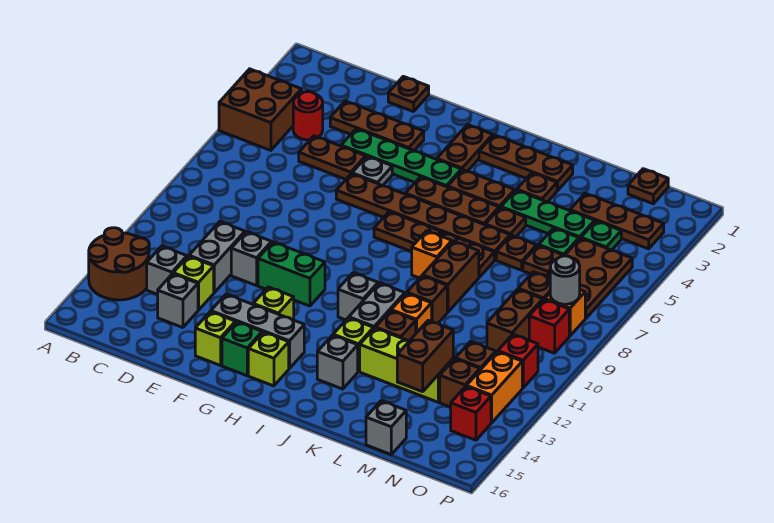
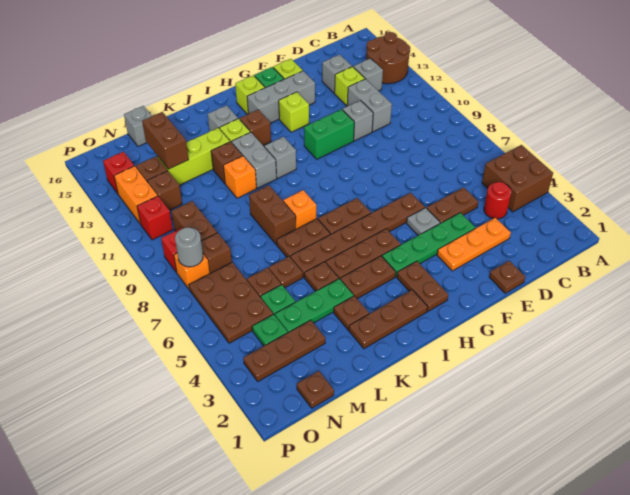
brown plate D3:F3 level 1 -> orange plate D3:F3 level 1
brown brick K10 level 1 -> brown brick I13 level 1

